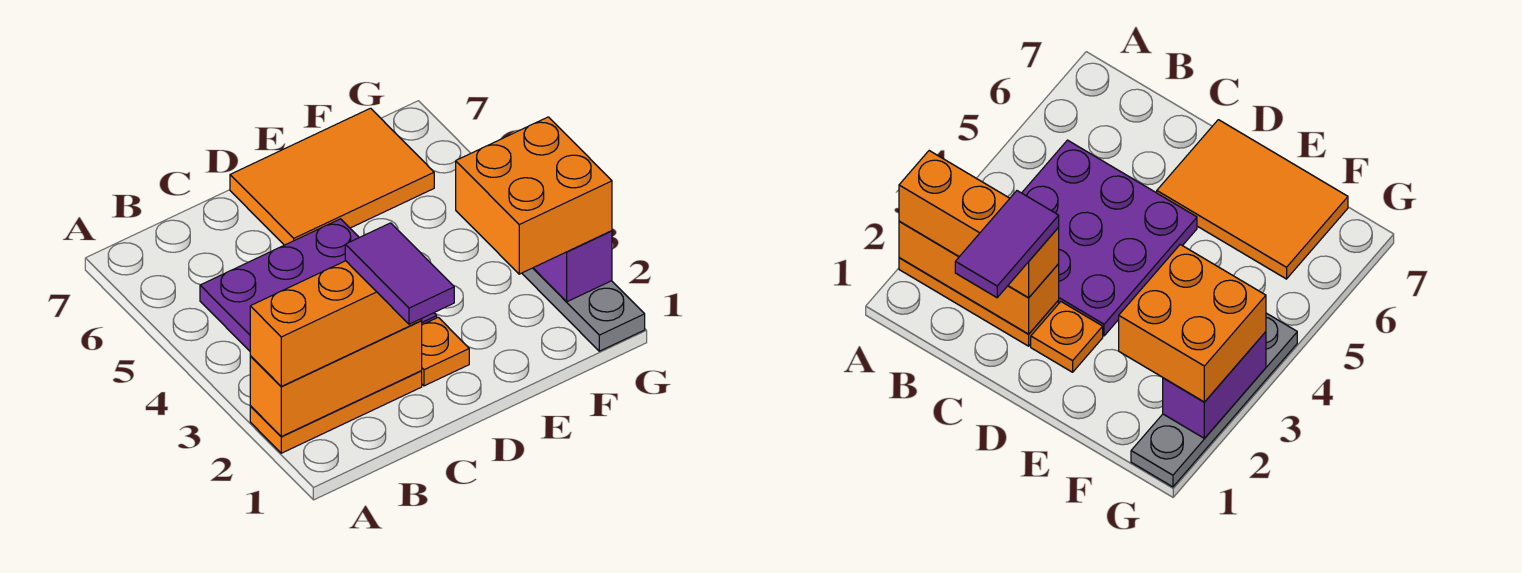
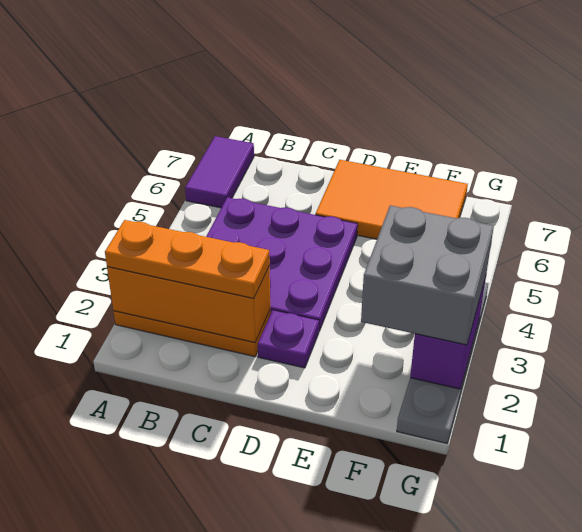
orange brick A2:C2 level 3 -> orange plate A2:C2 level 3
purple tile C1:C2 level 4 -> purple tile A6:A7 level 1
orange plate D2 level 1 -> purple plate D2 level 1
orange brick F2:G3 level 3 -> grey brick F2:G3 level 3

